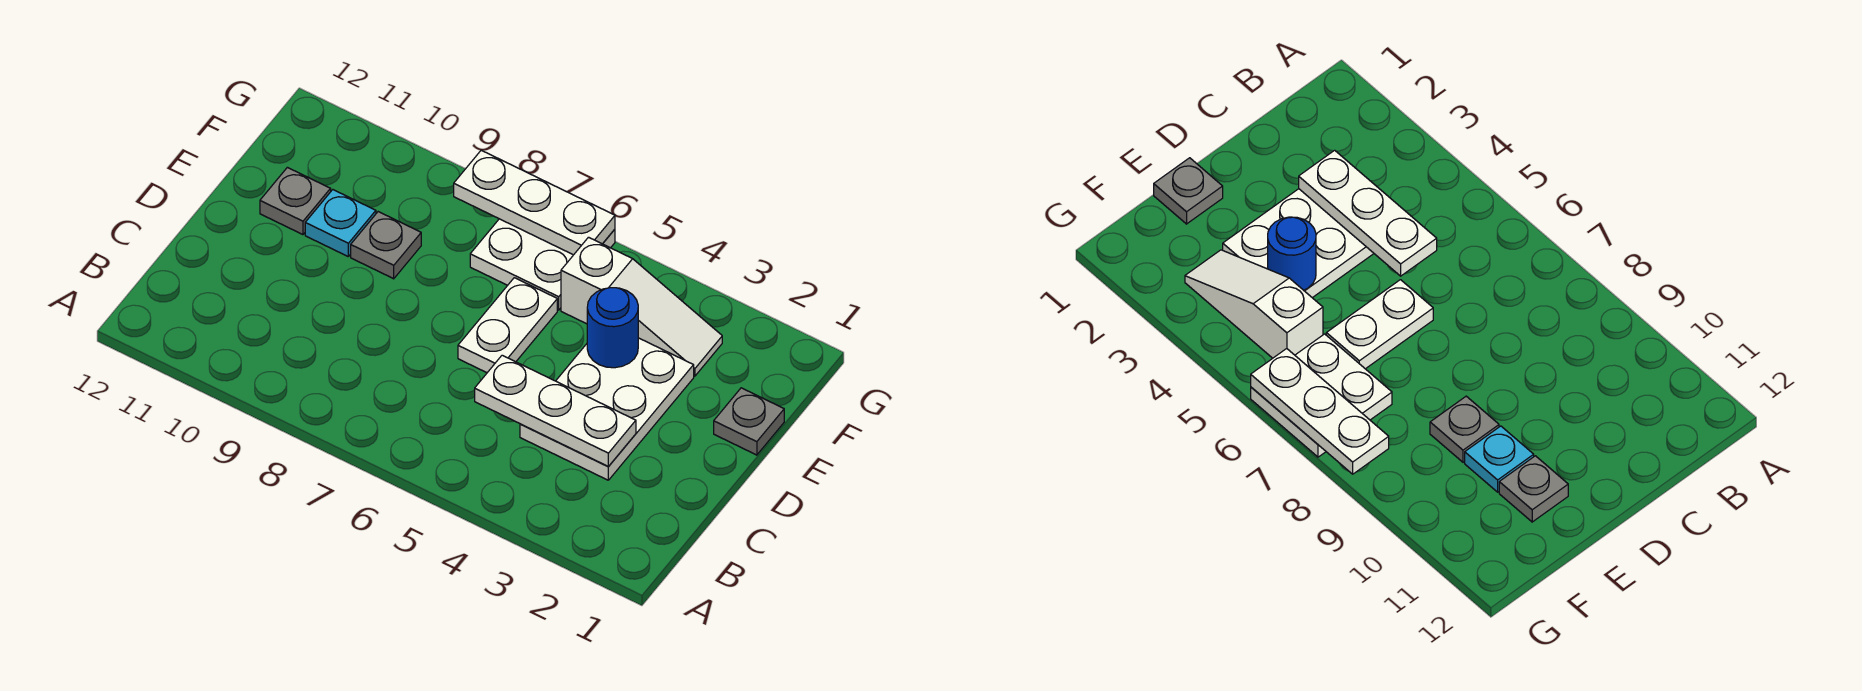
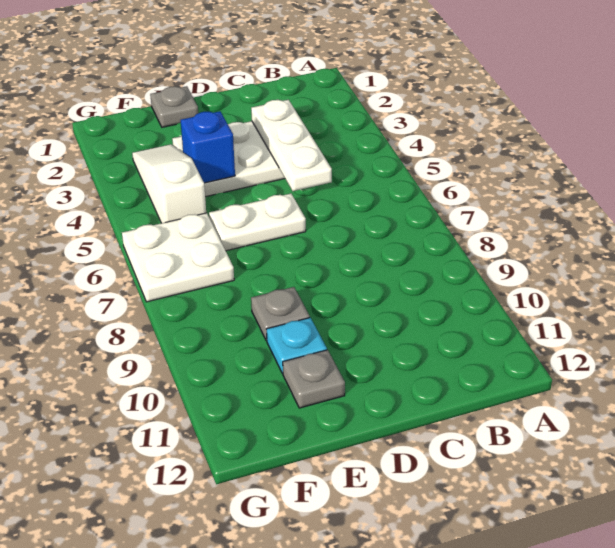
blue round brick E4 level 2 -> blue brick E4 level 2
white plate G6:G8 level 2 -> none

